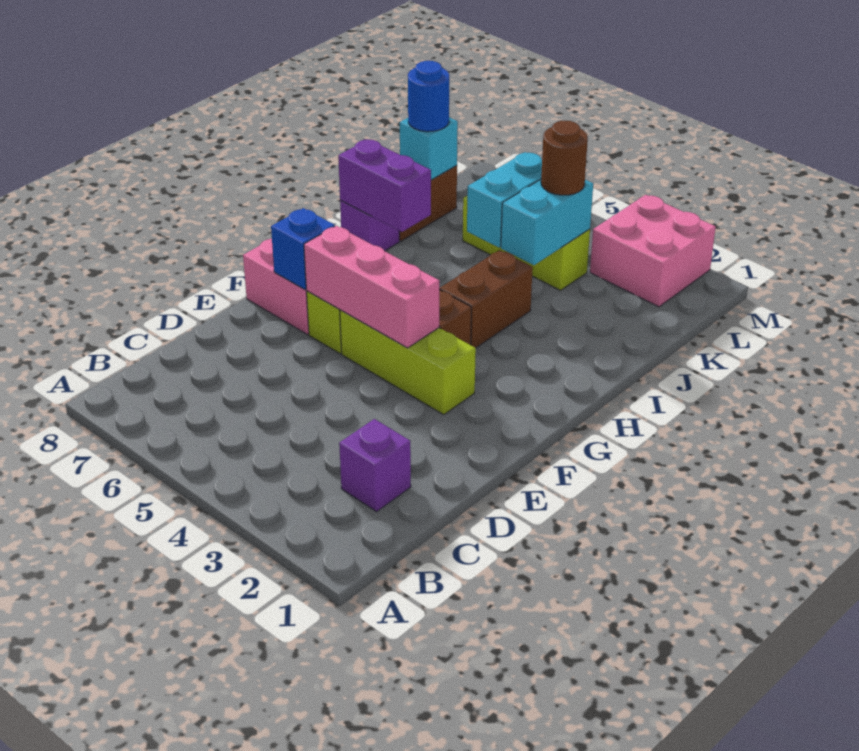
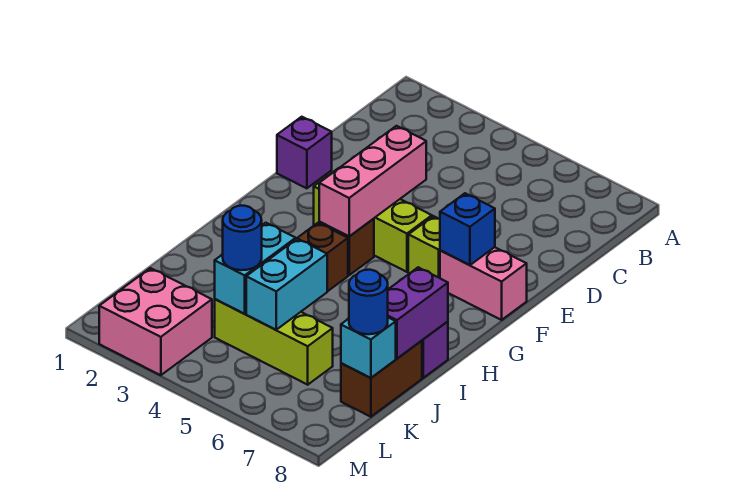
purple brick C2 level 1 -> purple brick E1 level 1
pink brick F4:F6 level 2 -> pink brick E4:G4 level 2
purple brick I7:I8 level 2 -> purple brick I8:J8 level 2
brown round brick K4 level 3 -> blue round brick K4 level 3

